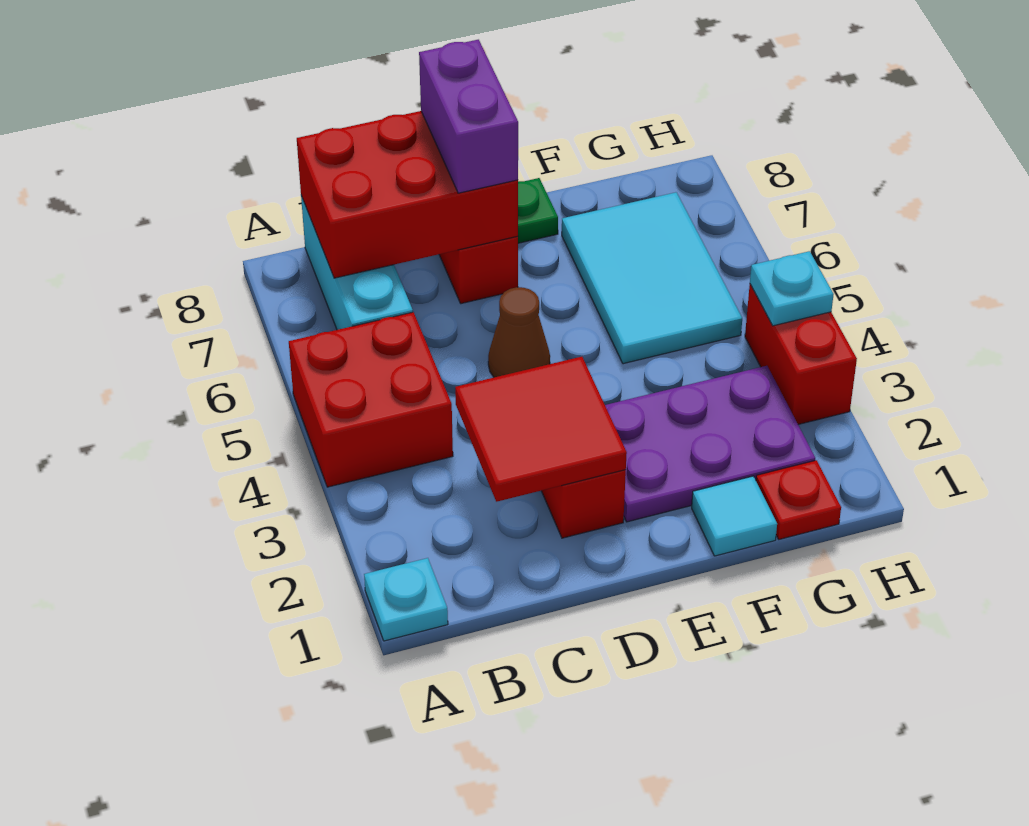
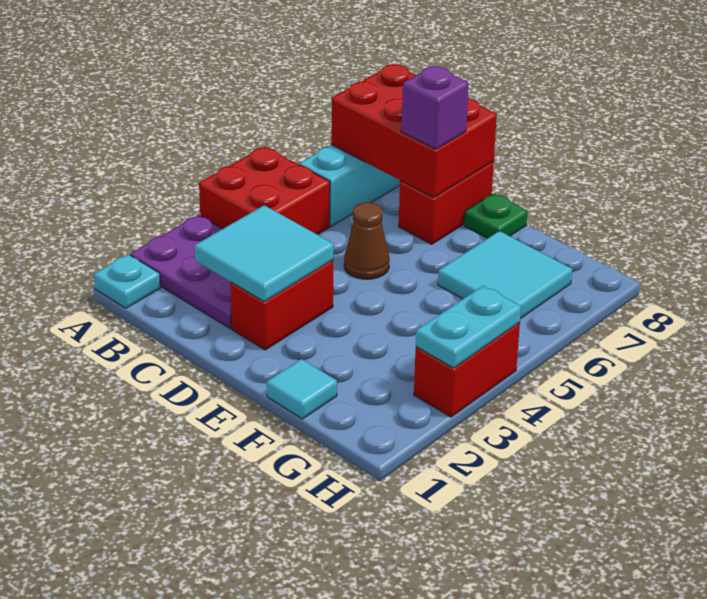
red tile C2:D3 level 2 -> cyan tile C2:D3 level 2
purple brick D7:D8 level 3 -> purple brick D7 level 3
purple plate E2:G3 level 1 -> purple plate A2:C3 level 1
cyan tile F5:G7 level 1 -> cyan tile F6:G7 level 1
red plate G1 level 1 -> none
cyan plate H4 level 2 -> cyan plate H3:H4 level 2

